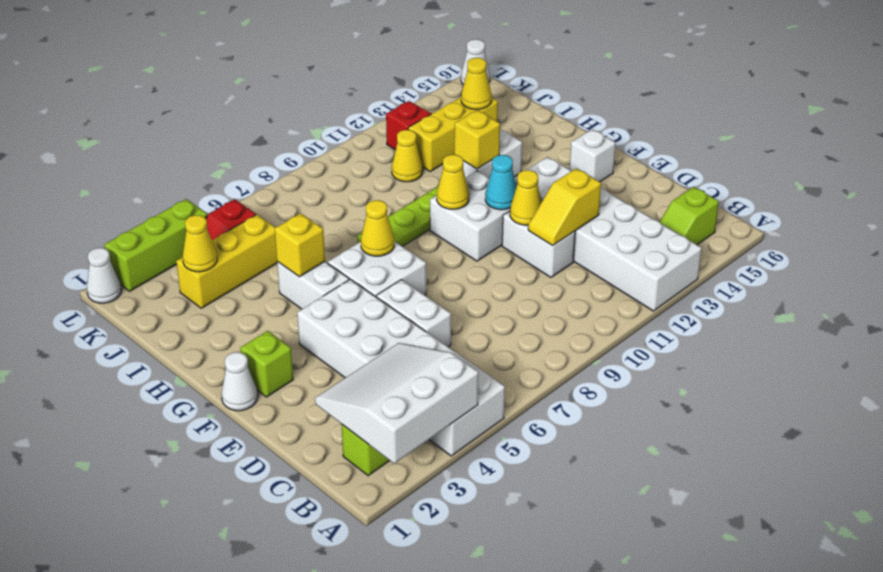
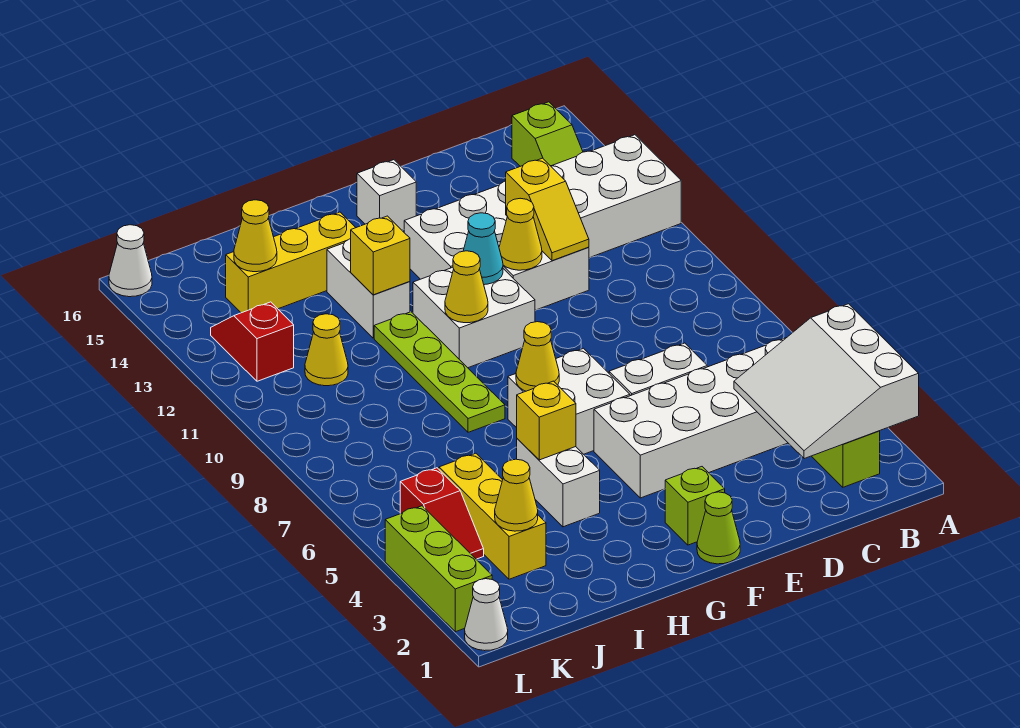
white cone F1 level 1 -> lime cone F1 level 1
white brick G5:H5 level 1 -> white brick H4:H5 level 1
yellow brick J12:J14 level 1 -> yellow brick H14:J14 level 1

